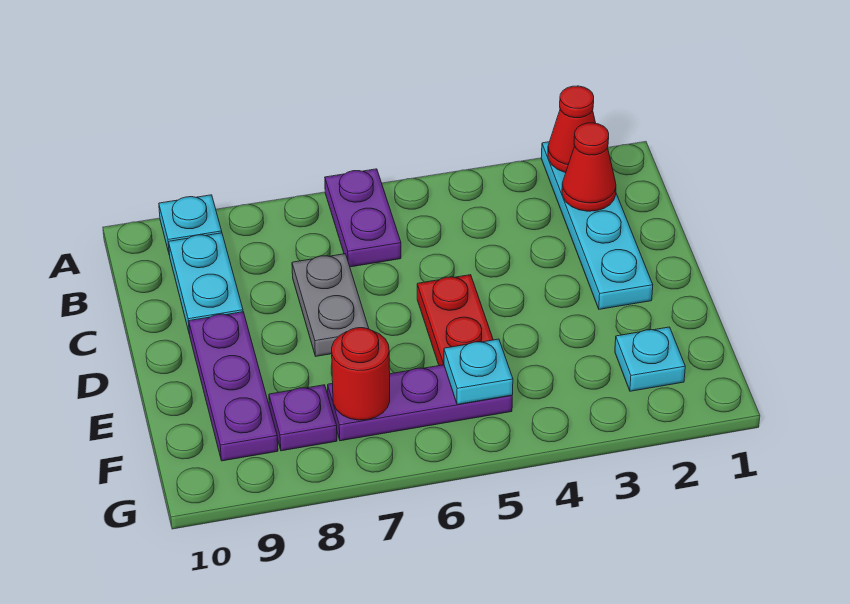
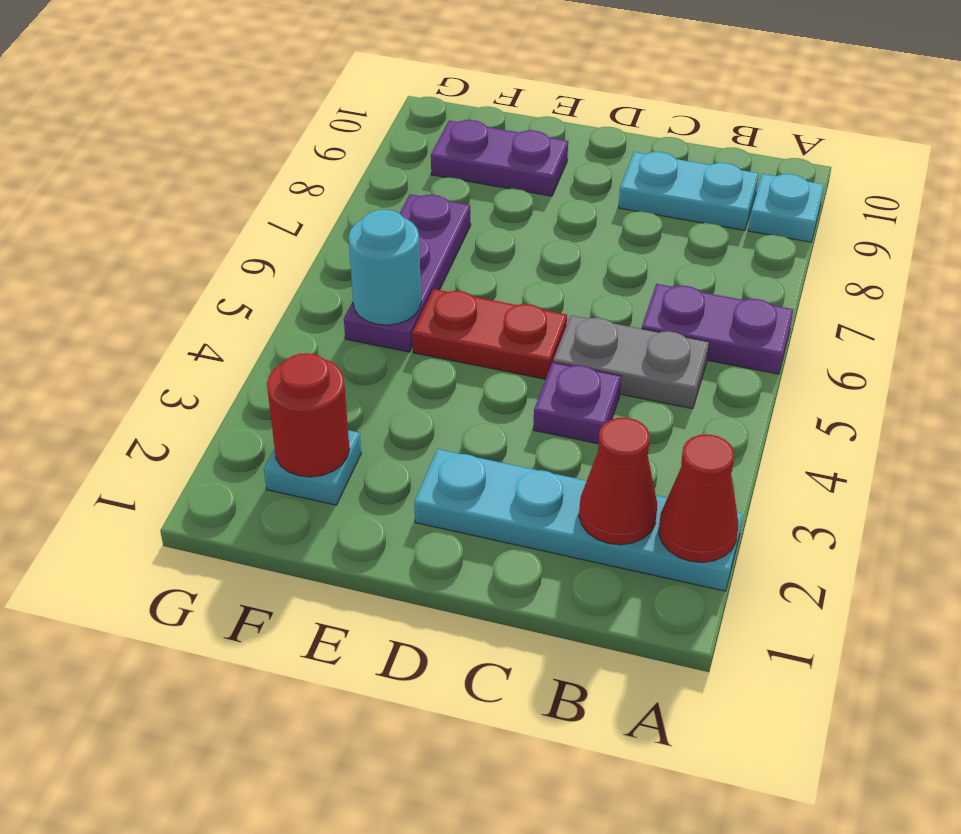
grey plate C7:D7 level 1 -> grey plate B5:C5 level 1
purple plate D9:F9 level 1 -> purple plate E9:F9 level 1
cyan plate F5 level 2 -> cyan round brick F5 level 2
red round brick F7 level 2 -> red round brick F2 level 2
purple plate F8 level 1 -> purple plate C4 level 1

